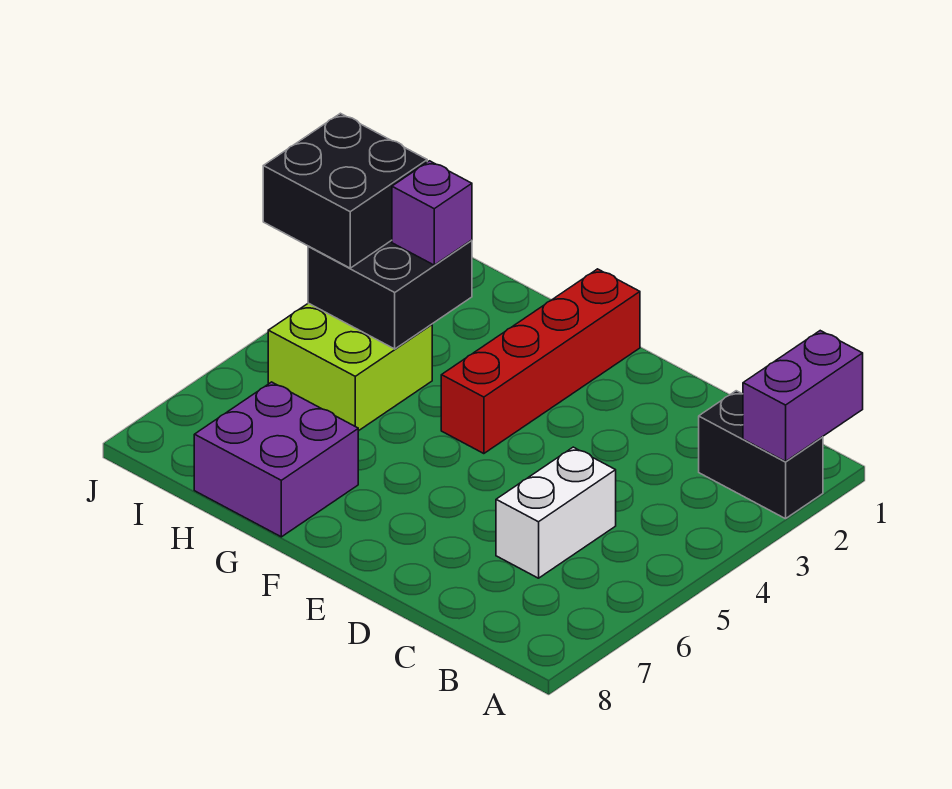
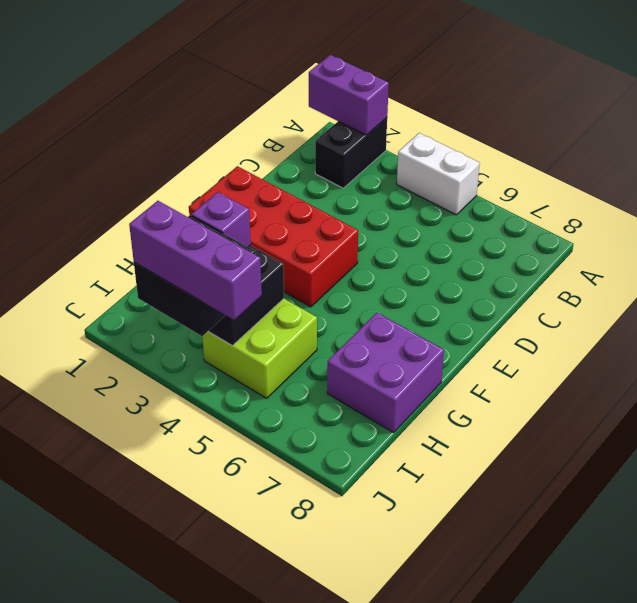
white brick C5:C6 level 1 -> white brick A4:A5 level 1
red brick F1:F4 level 1 -> red brick E1:F4 level 1
none -> purple brick J3:J5 level 4

